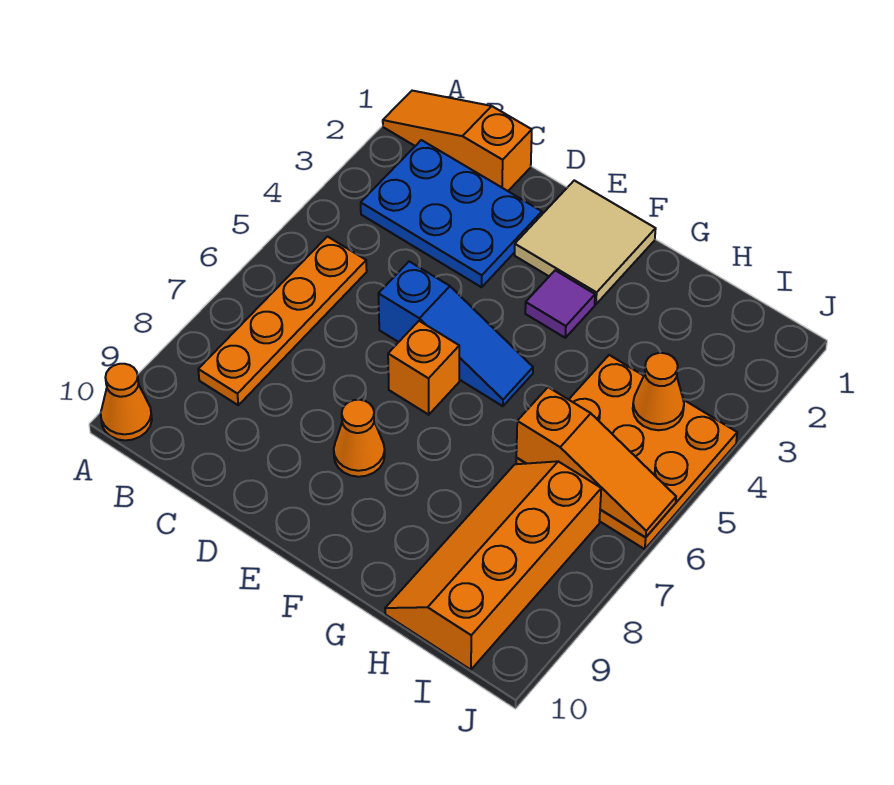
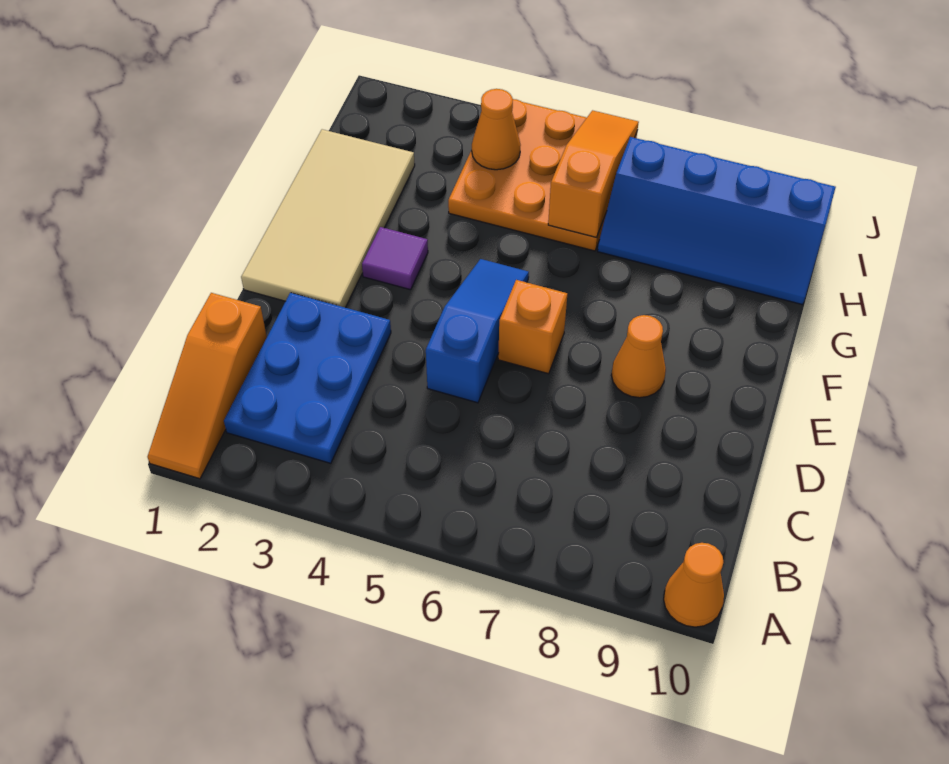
orange plate B5:B8 level 1 -> none
tan tile E1:F2 level 1 -> tan tile E1:H2 level 1
orange slope H7:I10 level 1 top I -> blue slope H7:I10 level 1 top I

